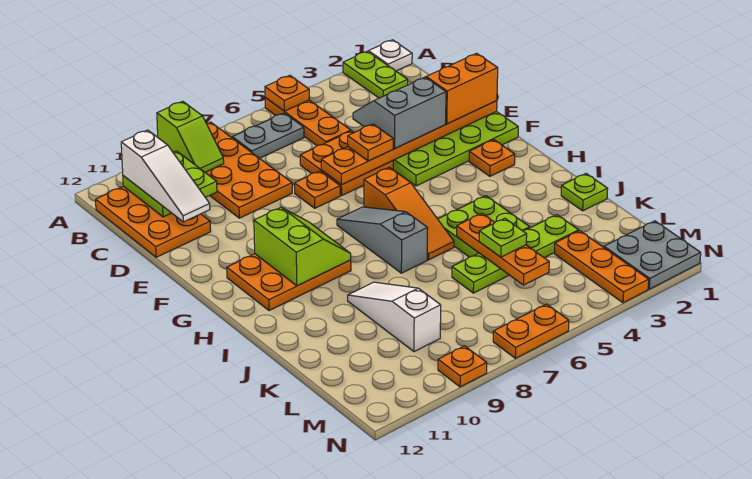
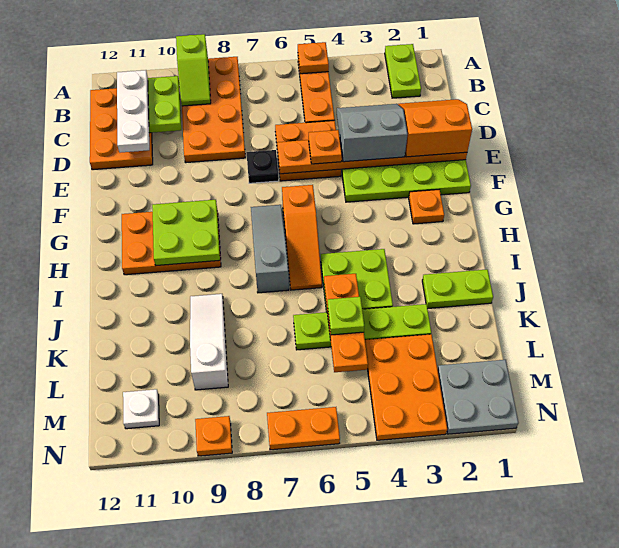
white plate A1 level 1 -> white plate M11 level 1
grey plate B6:B7 level 1 -> none
white slope B11:D11 level 3 top B -> white plate B11:D11 level 3
orange plate E7 level 1 -> black plate E7 level 1
lime slope G9:H10 level 2 top 10 -> lime plate G9:H10 level 2
lime plate J1 level 1 -> lime plate J1:J2 level 1
orange plate L3:N3 level 1 -> orange plate L3:N4 level 1

